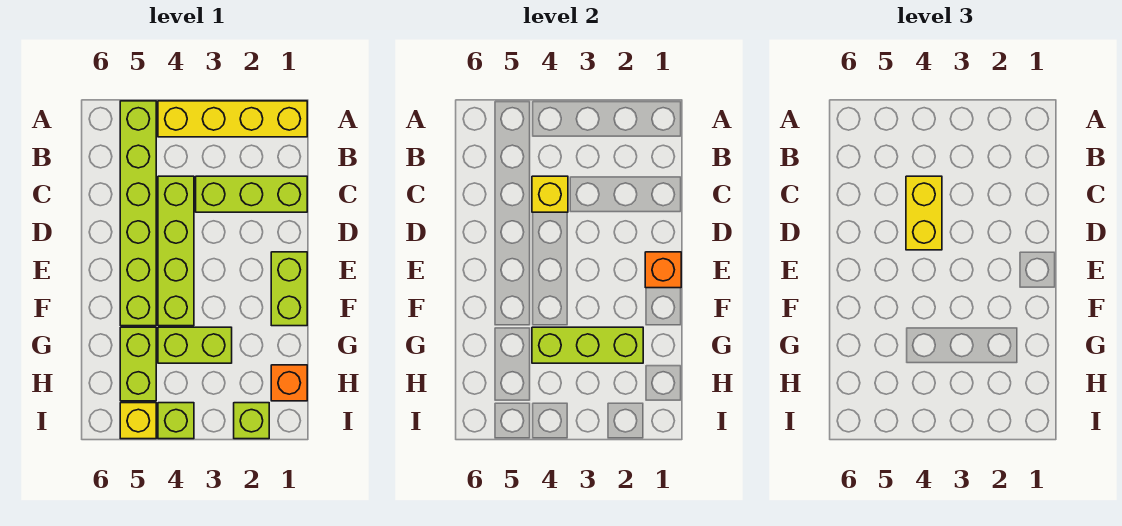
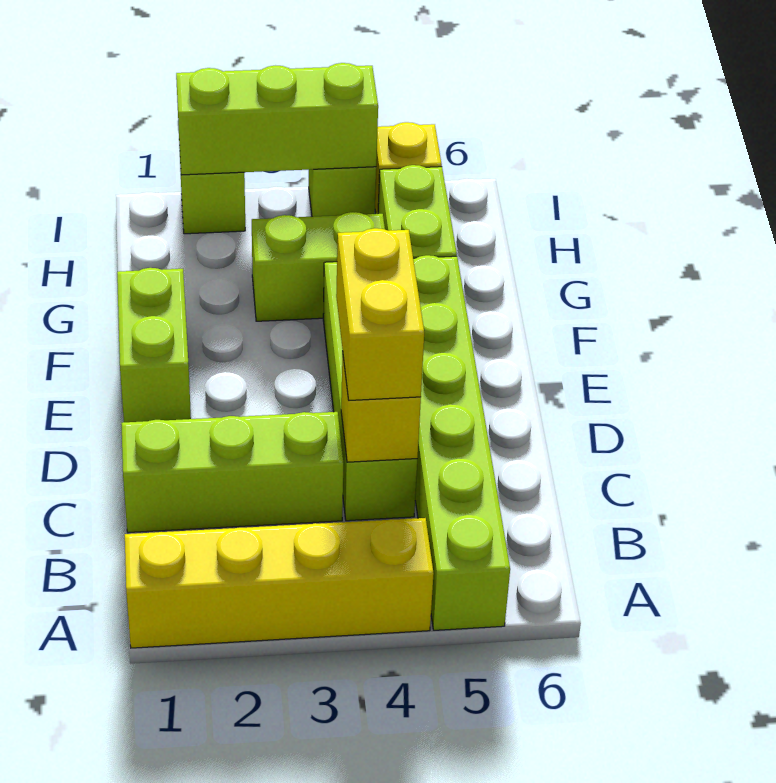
orange brick E1 level 2 -> none
lime brick G2:G4 level 2 -> lime brick I2:I4 level 2
orange brick H1 level 1 -> none

